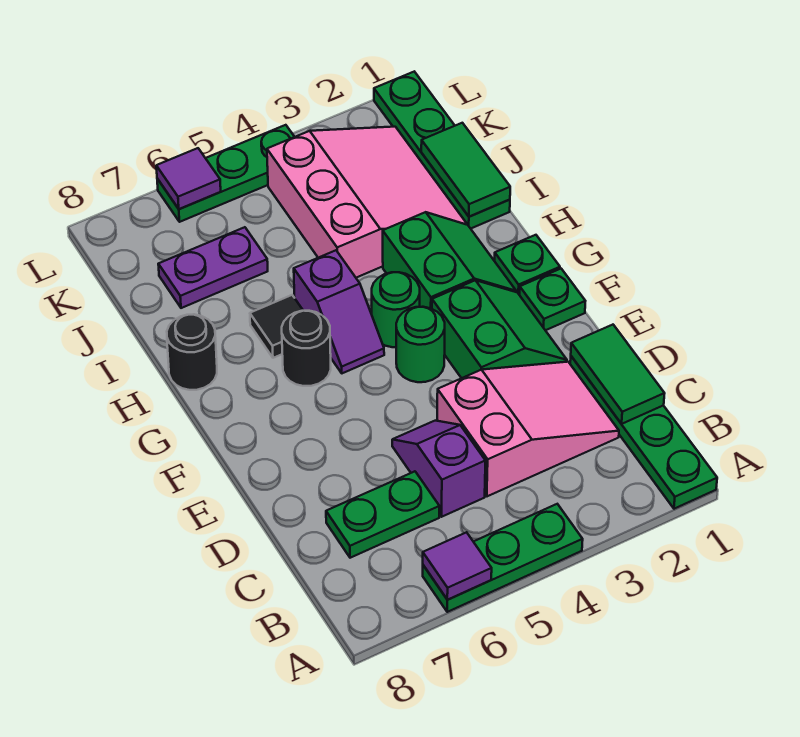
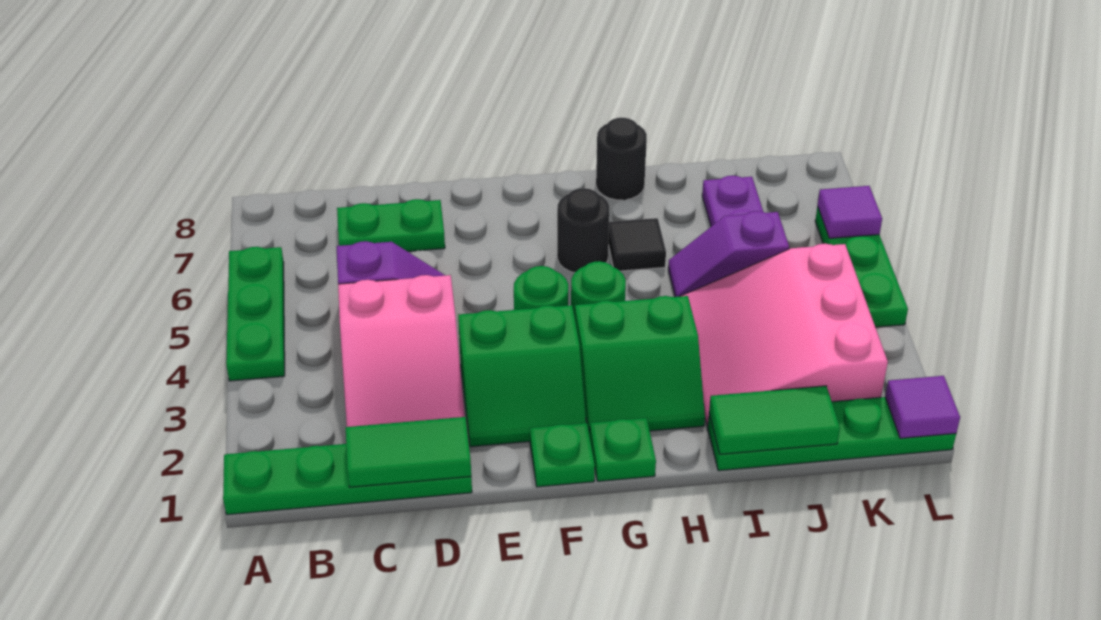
purple tile A6 level 2 -> purple tile L1 level 2
green plate C6:C7 level 1 -> green plate C7:D7 level 1
purple slope G5:H5 level 1 top H -> purple slope I5:J5 level 1 top J
pink slope I2:K4 level 1 top 4 -> pink slope I2:K4 level 1 top K

